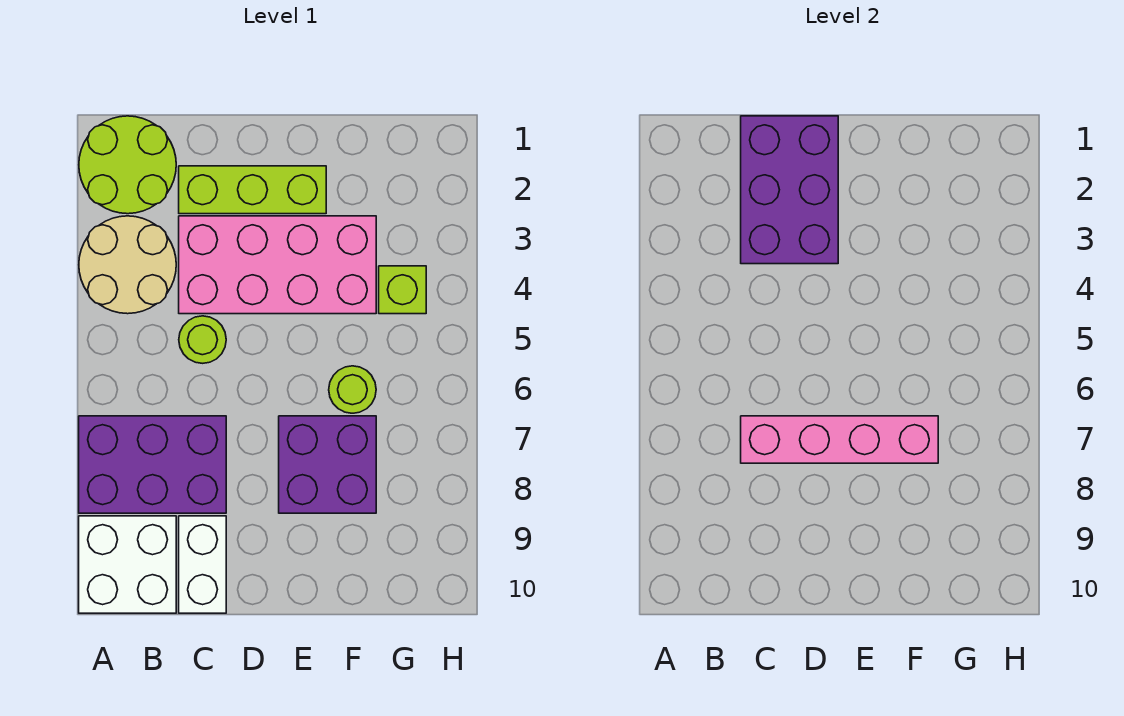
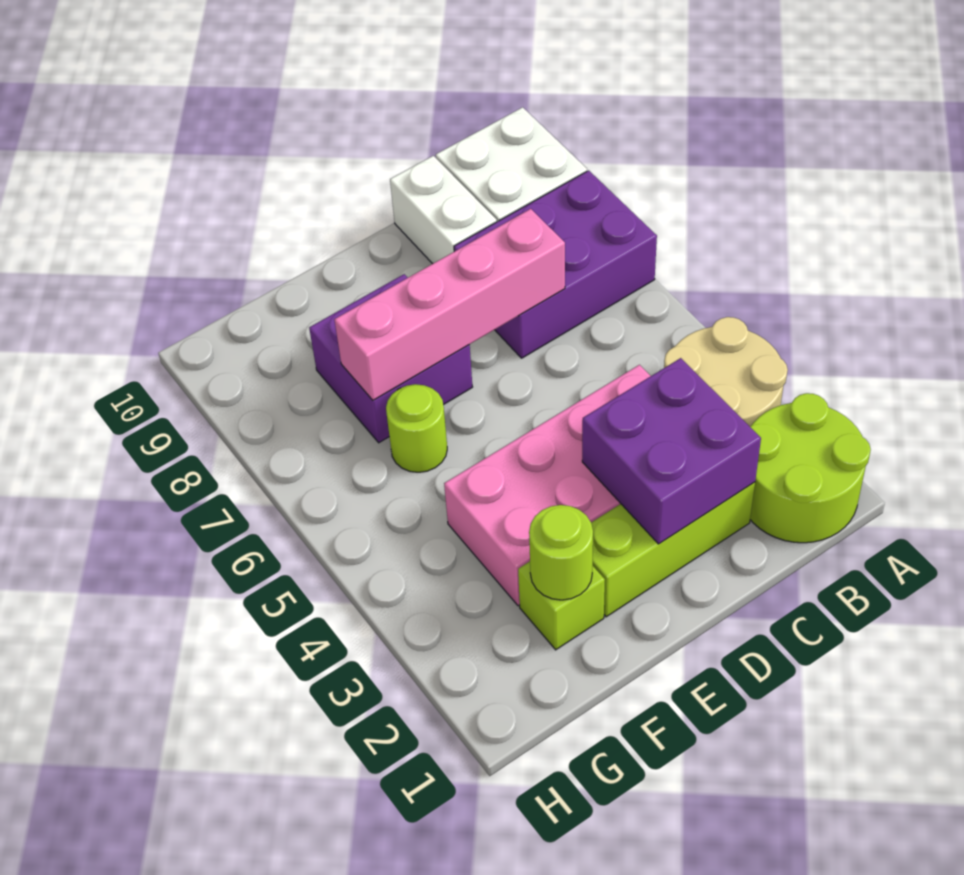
purple brick C1:D3 level 2 -> purple brick C2:D3 level 2
lime round brick C5 level 1 -> lime round brick F2 level 2
lime brick G4 level 1 -> lime brick F2 level 1

